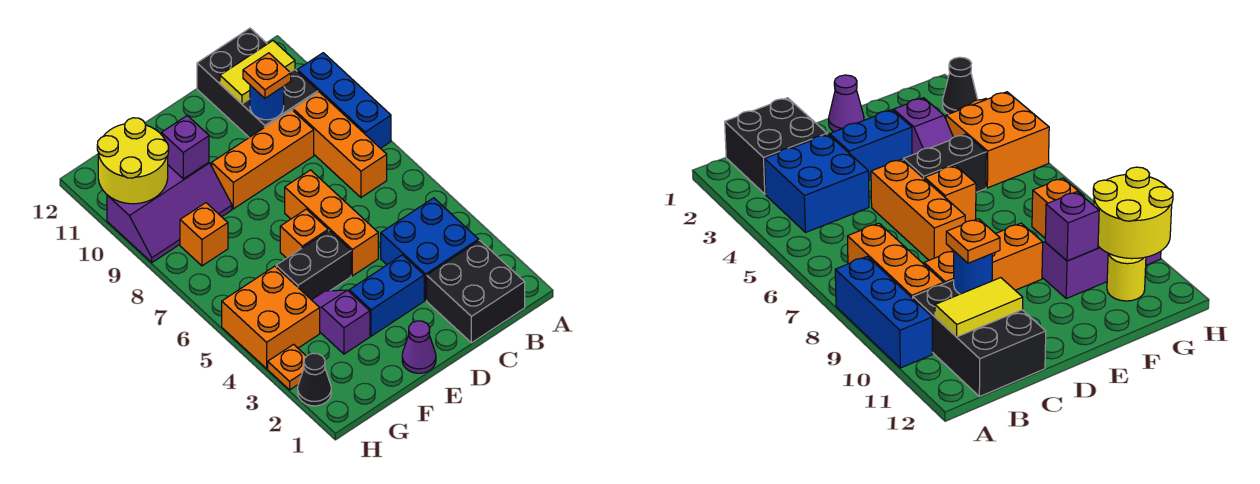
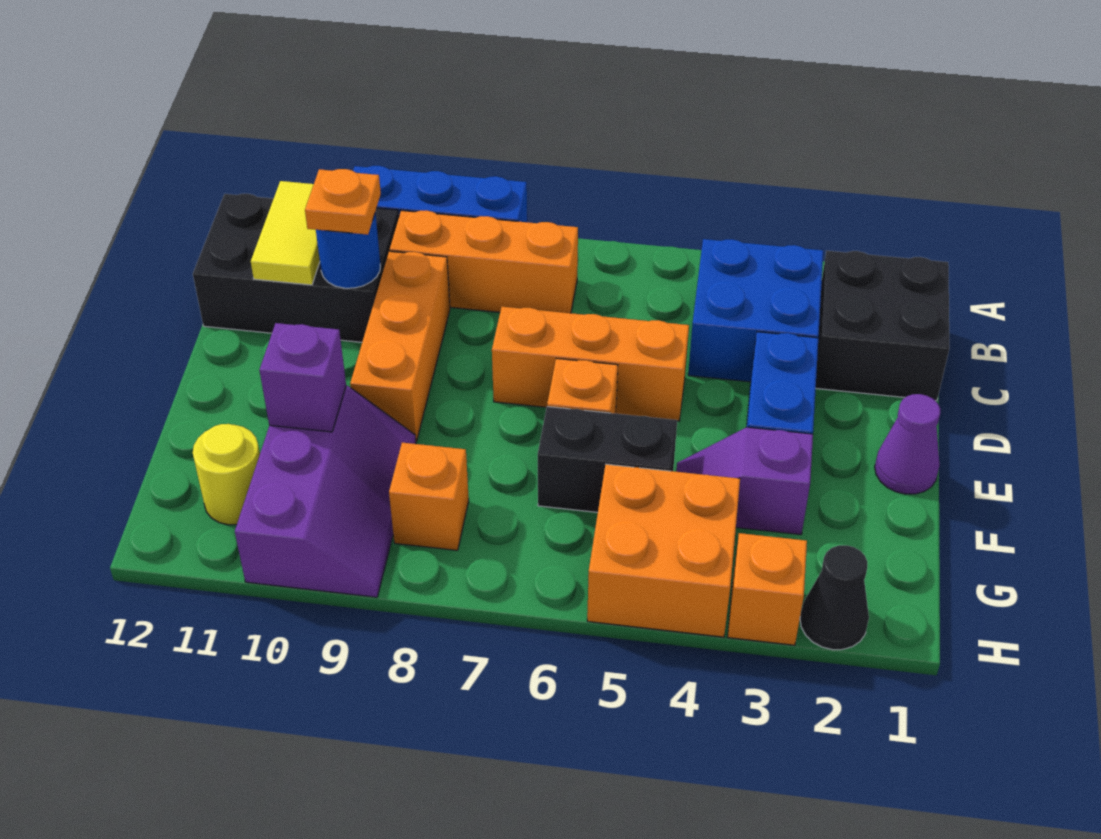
black brick E5:F5 level 1 -> black brick F5:F6 level 1
yellow round brick G10:H11 level 2 -> none
orange plate H3 level 1 -> orange brick H3 level 1

